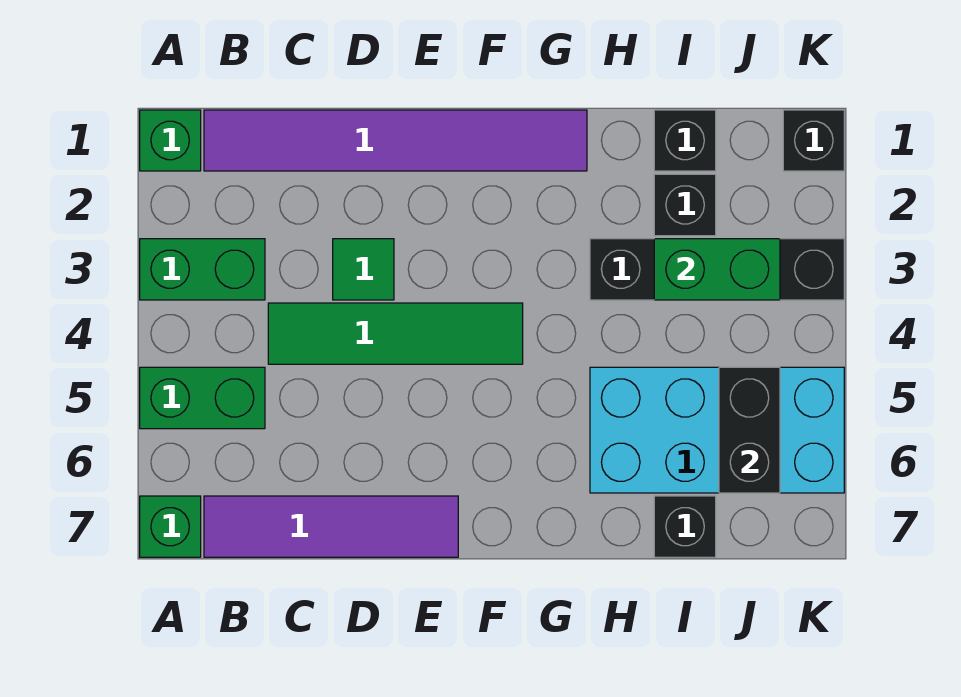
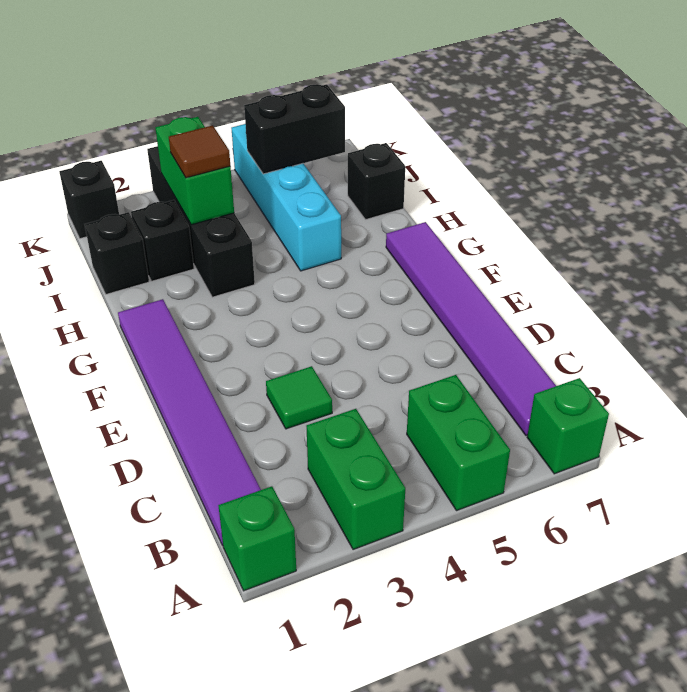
purple tile B7:E7 level 1 -> purple tile B7:G7 level 1
green tile C4:F4 level 1 -> none
cyan brick H5:K6 level 1 -> cyan brick H5:K5 level 1
none -> brown tile I3 level 3

